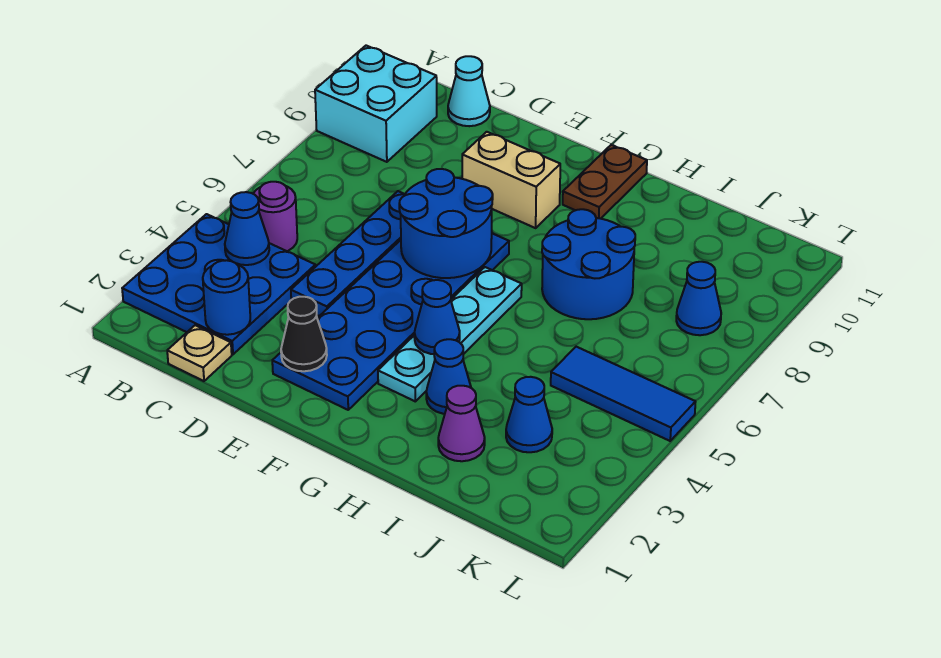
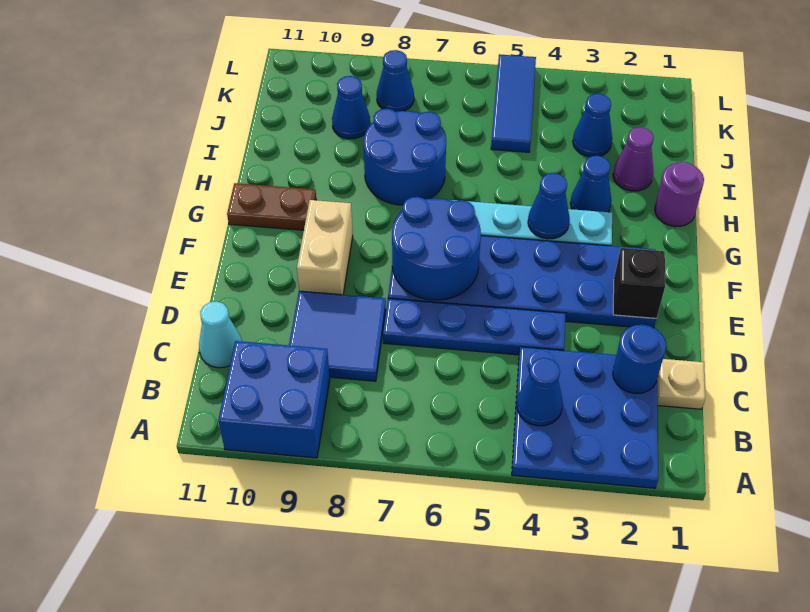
cyan brick A9:B10 level 1 -> blue brick A9:B10 level 1
purple round brick B5 level 1 -> purple round brick H1 level 1
none -> blue tile C8:D9 level 1
black cone E2 level 2 -> black brick E2 level 2
none -> blue cone J9 level 1

